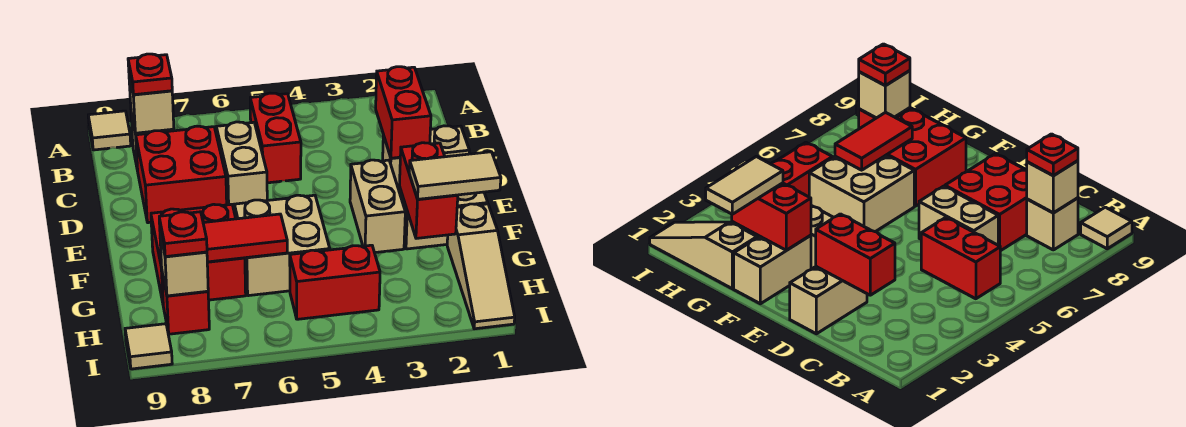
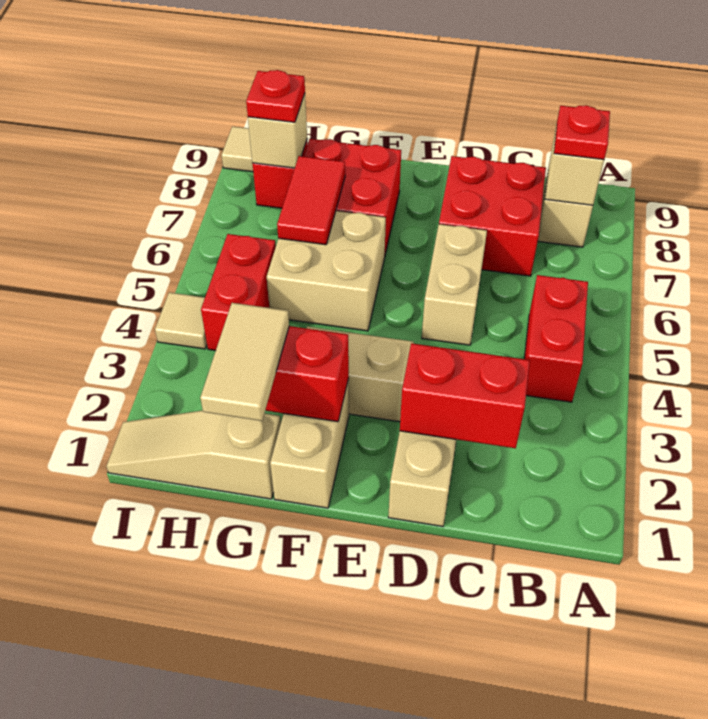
tan tile A9 level 1 -> tan tile I4 level 1
red brick B5:C5 level 1 -> red brick B4:B5 level 1
tan brick C6:D6 level 1 -> tan brick D5:D6 level 1

